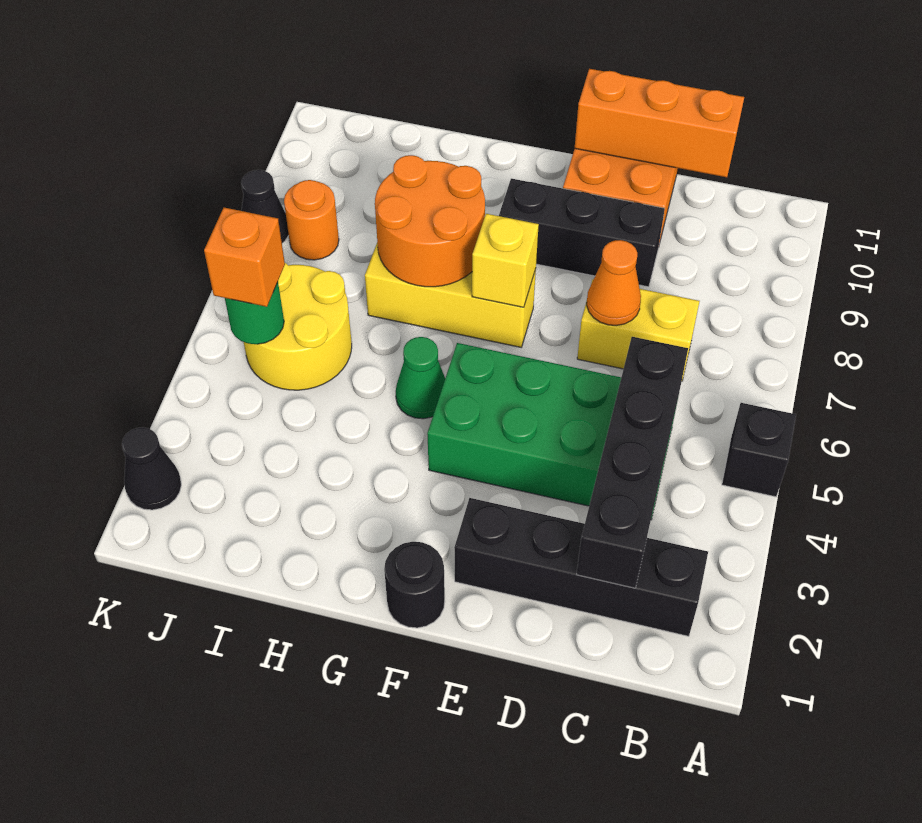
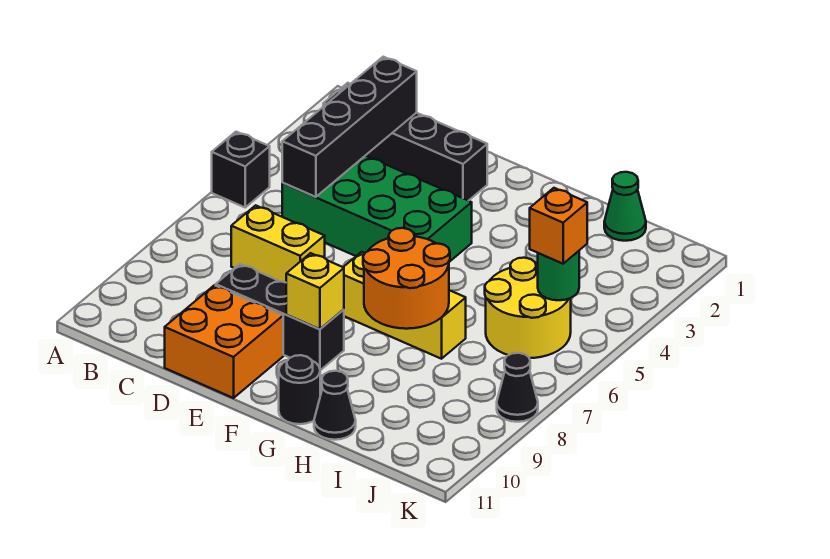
orange brick C11:E11 level 2 -> none
orange cone D7 level 2 -> none
black round brick F1 level 1 -> black round brick G11 level 1
yellow brick F7 level 2 -> yellow brick F9 level 2
green cone G5 level 1 -> green cone I1 level 1
orange round brick J8 level 1 -> none
black cone K2 level 1 -> black cone H11 level 1

